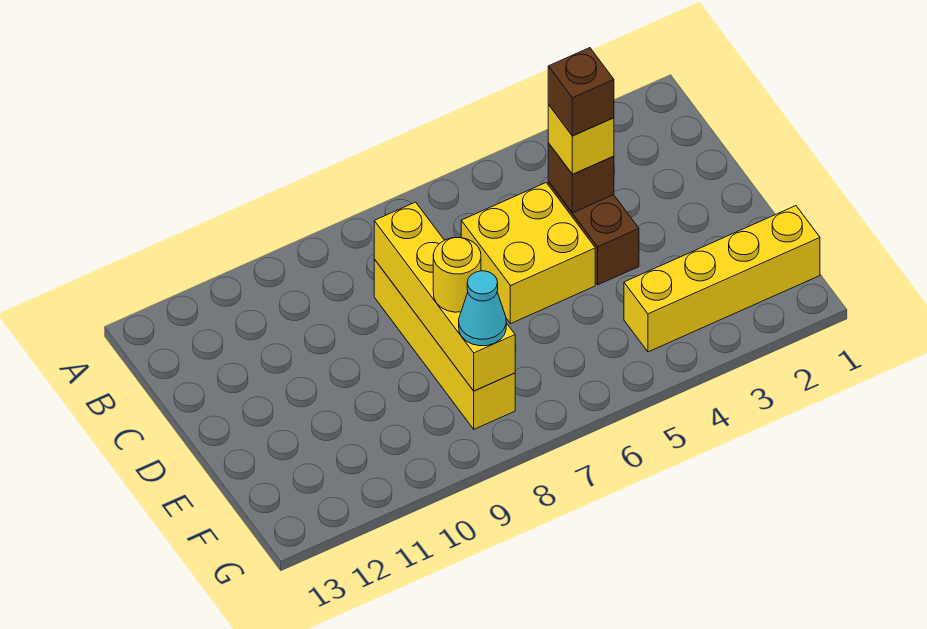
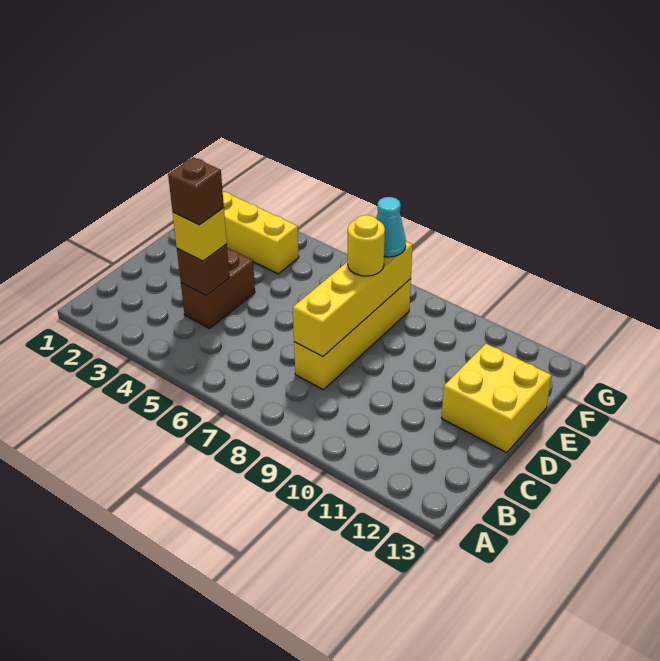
yellow brick C5:D6 level 1 -> yellow brick D12:E13 level 1

